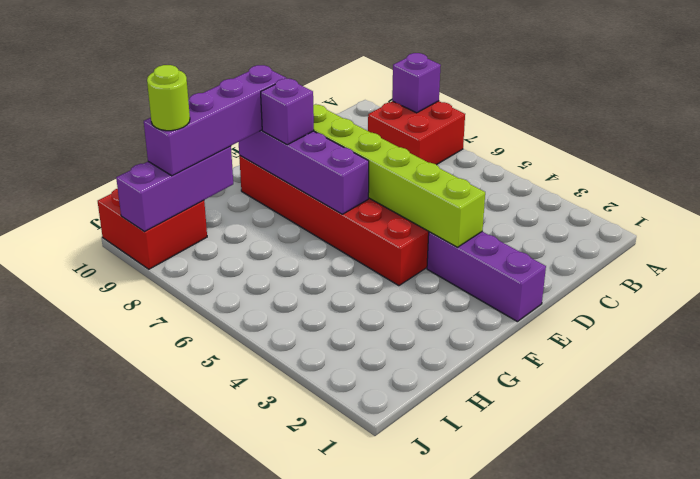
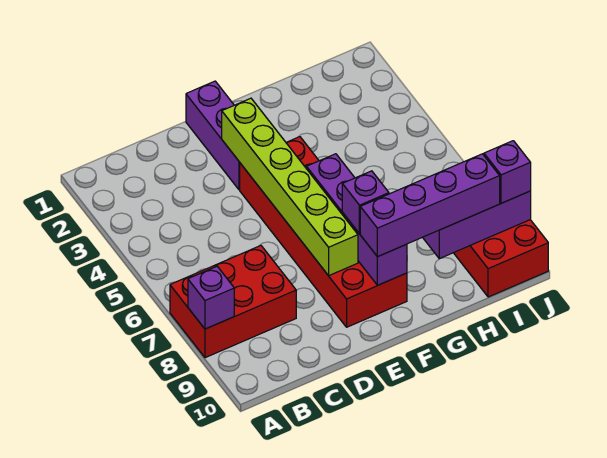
red brick A7:B8 level 1 -> red brick A7:C8 level 1
lime round brick I9 level 4 -> none
none -> purple brick J9 level 3

